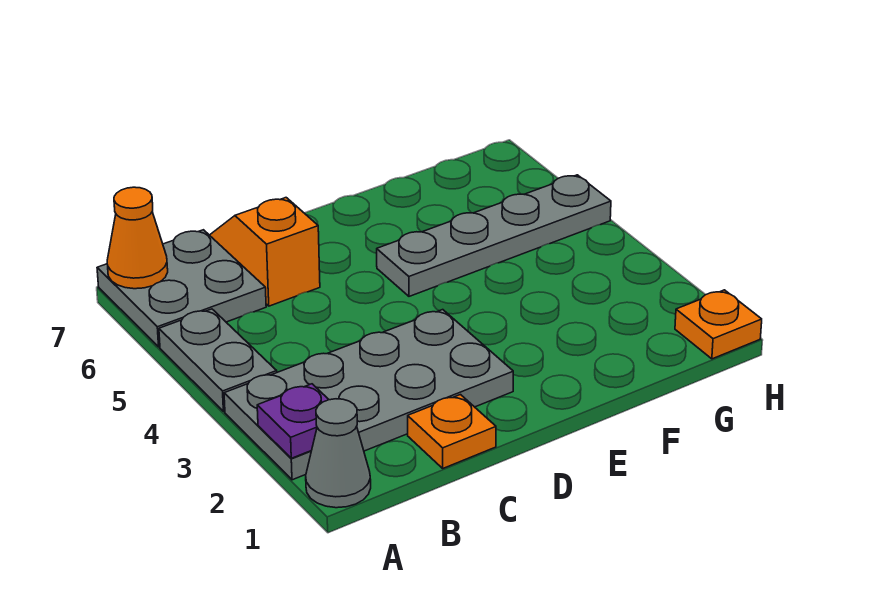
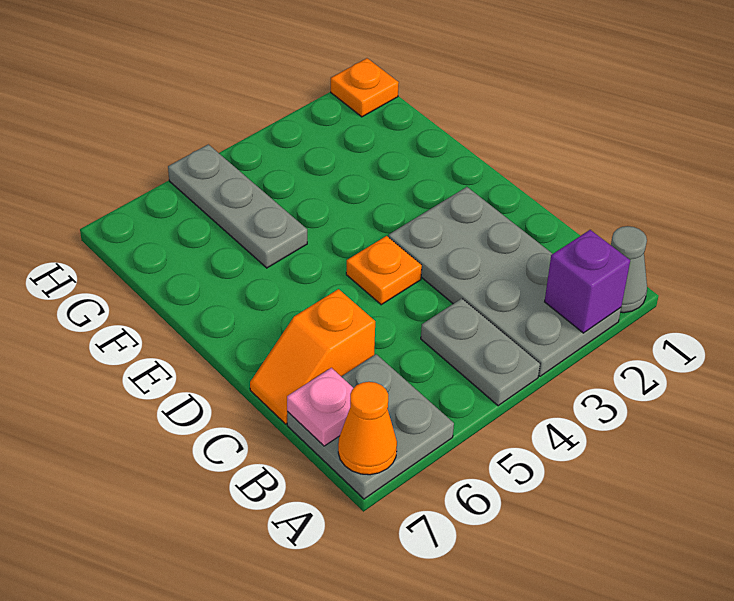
purple plate A2 level 2 -> purple brick A2 level 2
grey plate A4:A5 level 1 -> grey plate A4:B4 level 1
none -> pink plate B7 level 2
orange plate C1 level 1 -> orange plate D4 level 1
grey plate E5:H5 level 1 -> grey plate F5:H5 level 1

